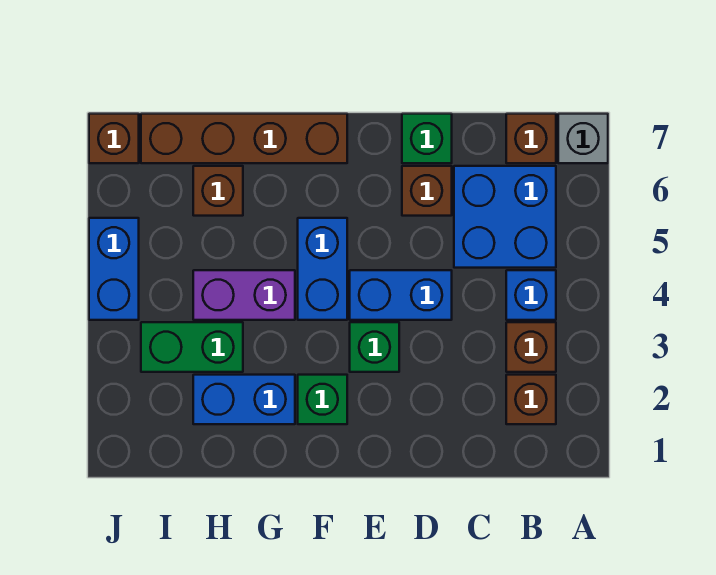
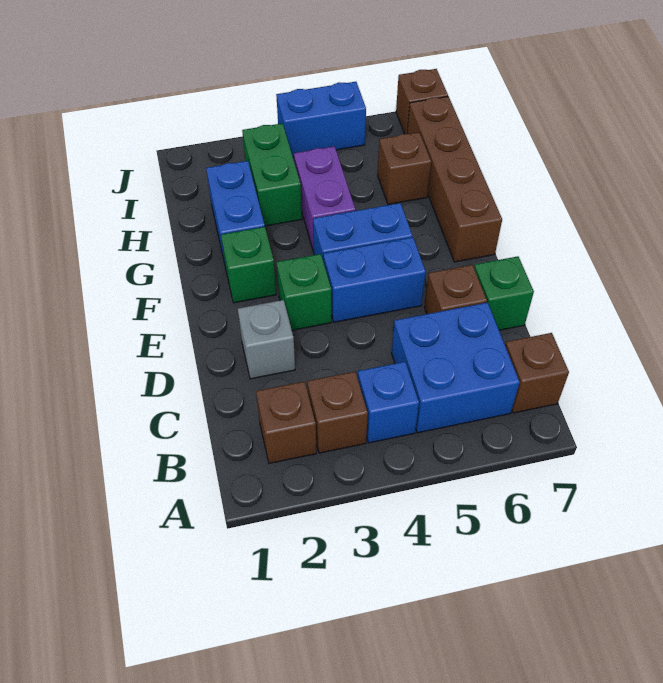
grey brick A7 level 1 -> grey brick D2 level 1
blue brick D4:E4 level 1 -> blue brick E4:E5 level 1

